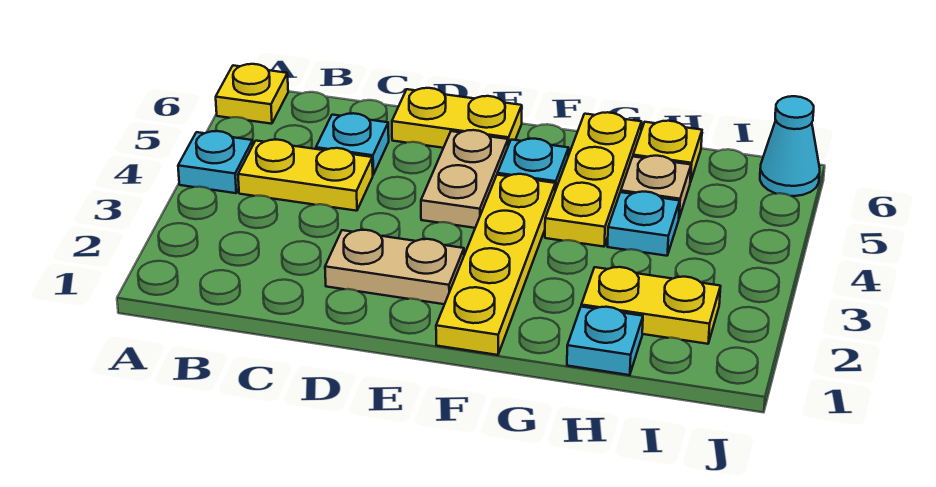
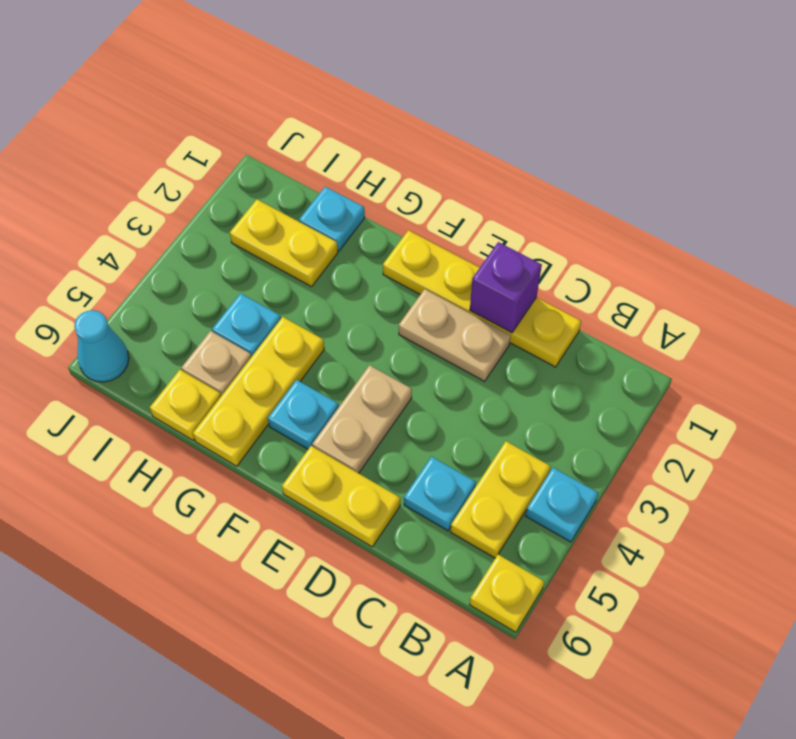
yellow plate B4:C4 level 1 -> yellow plate B4:B5 level 1
none -> purple brick D1 level 2
yellow plate F1:F4 level 1 -> yellow plate C1:F1 level 1

